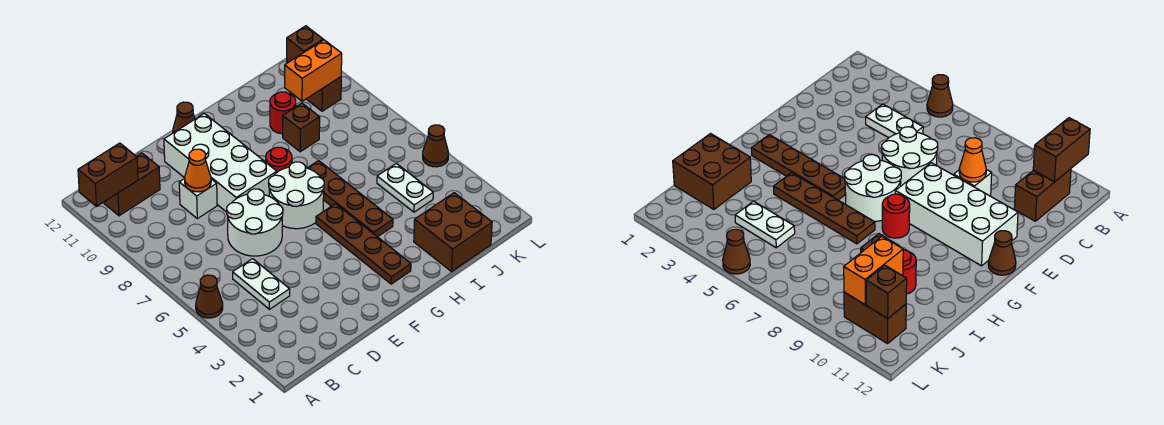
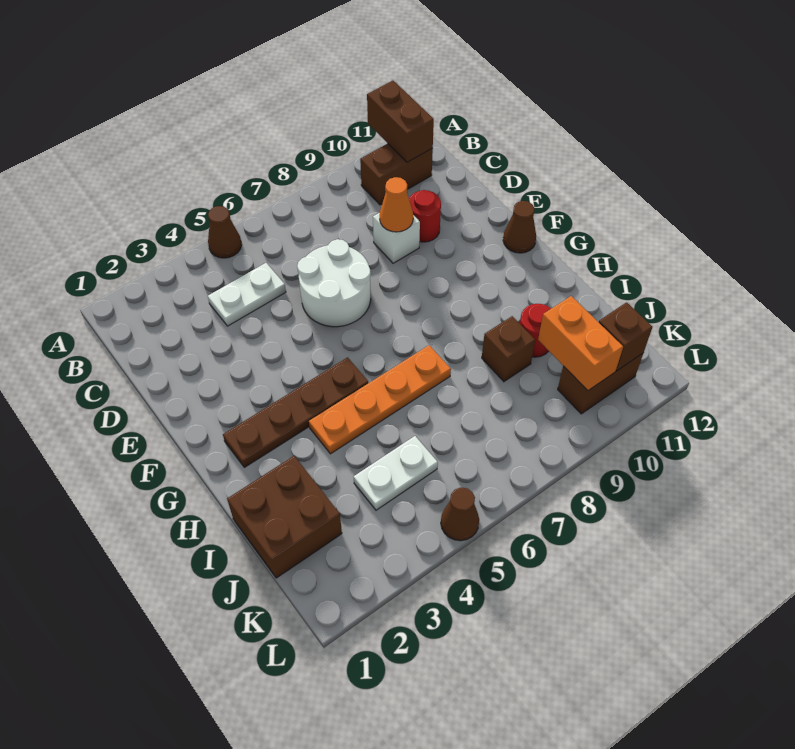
brown brick B11:C11 level 1 -> brown brick B10:B11 level 1
white brick E8:F11 level 1 -> none
white round brick F6:G7 level 1 -> none
red round brick G8 level 1 -> red round brick D10 level 1
brown plate H4:H7 level 1 -> orange plate H4:H7 level 1

